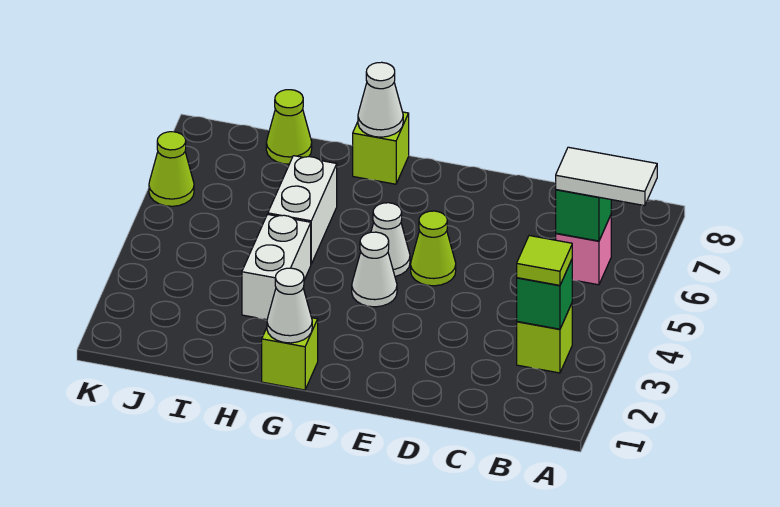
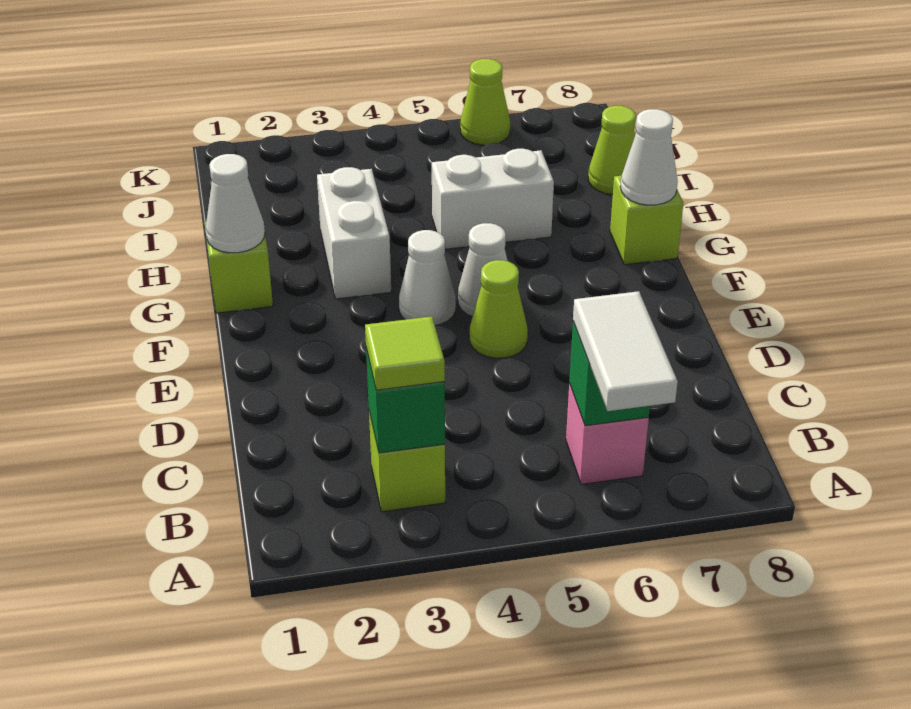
white brick H3:H4 level 1 -> white brick G3:H3 level 1

